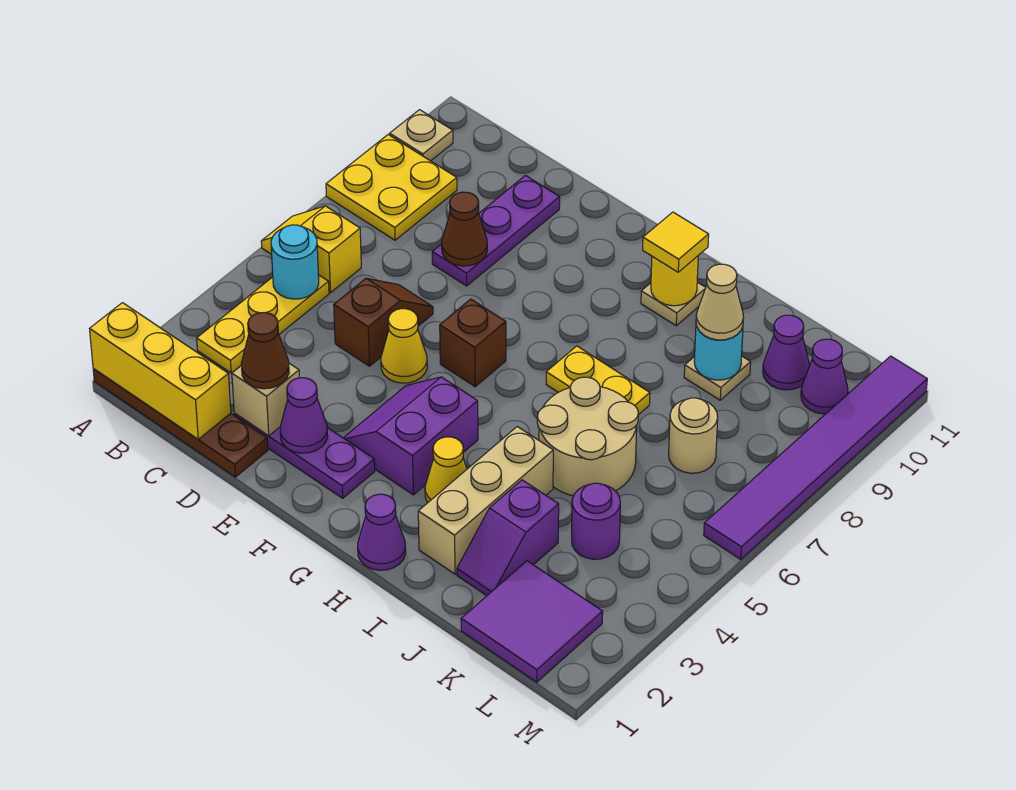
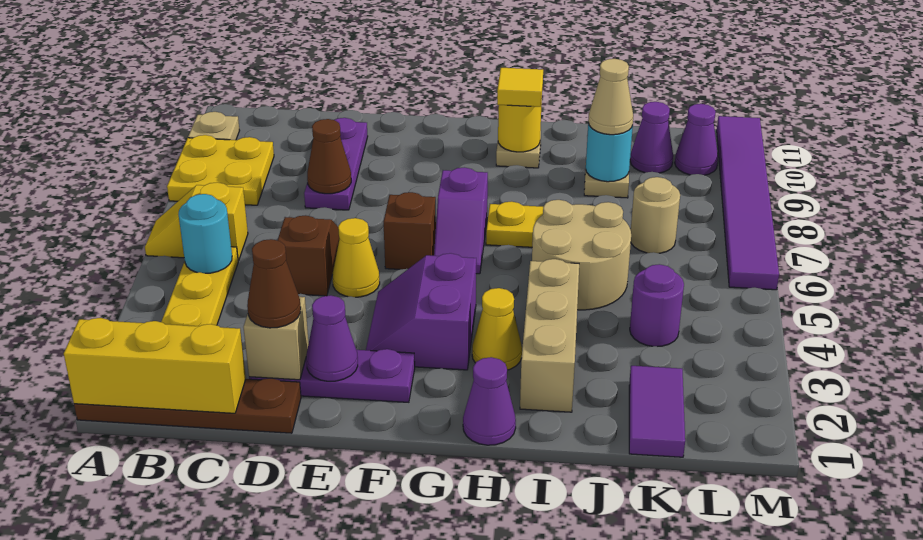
purple slope J2:J3 level 1 top 3 -> purple slope G6:G7 level 1 top 7
purple tile K1:L2 level 1 -> purple tile K1:K2 level 1

